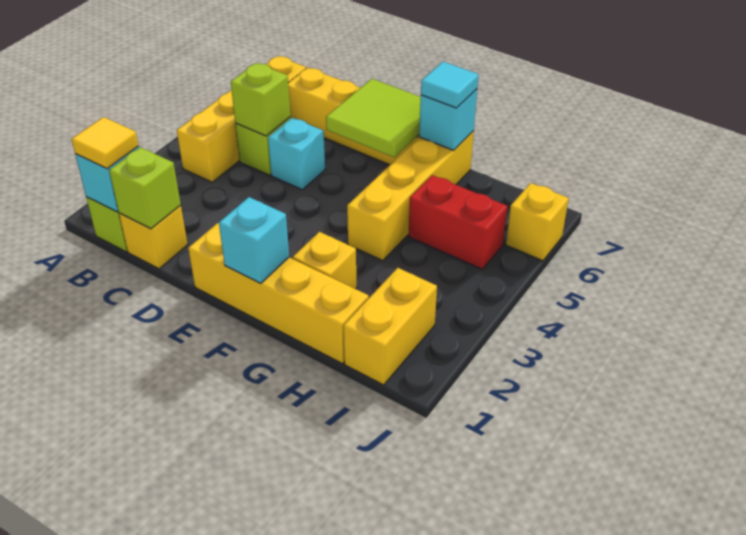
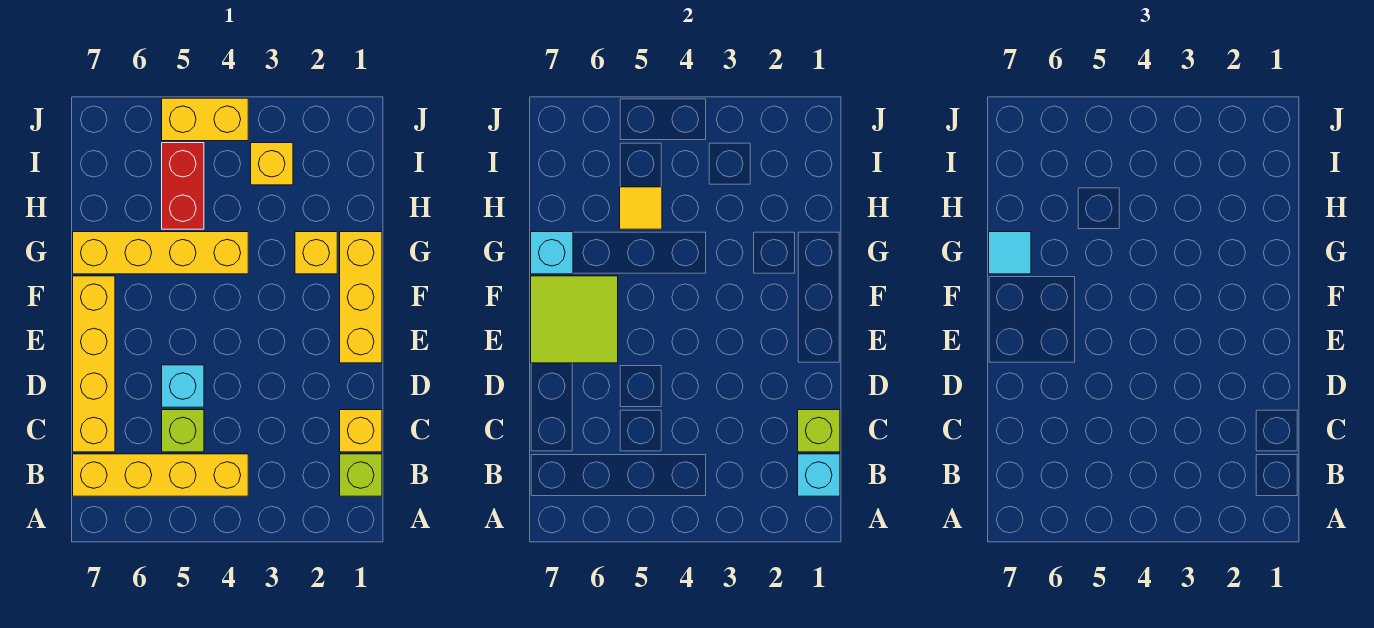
yellow tile B1 level 3 -> yellow tile H5 level 2
lime brick C5 level 2 -> none
yellow brick E1:H1 level 1 -> yellow brick E1:G1 level 1
cyan brick F1 level 2 -> none
yellow brick I1:I2 level 1 -> yellow brick J4:J5 level 1
yellow brick J6 level 1 -> yellow brick I3 level 1

